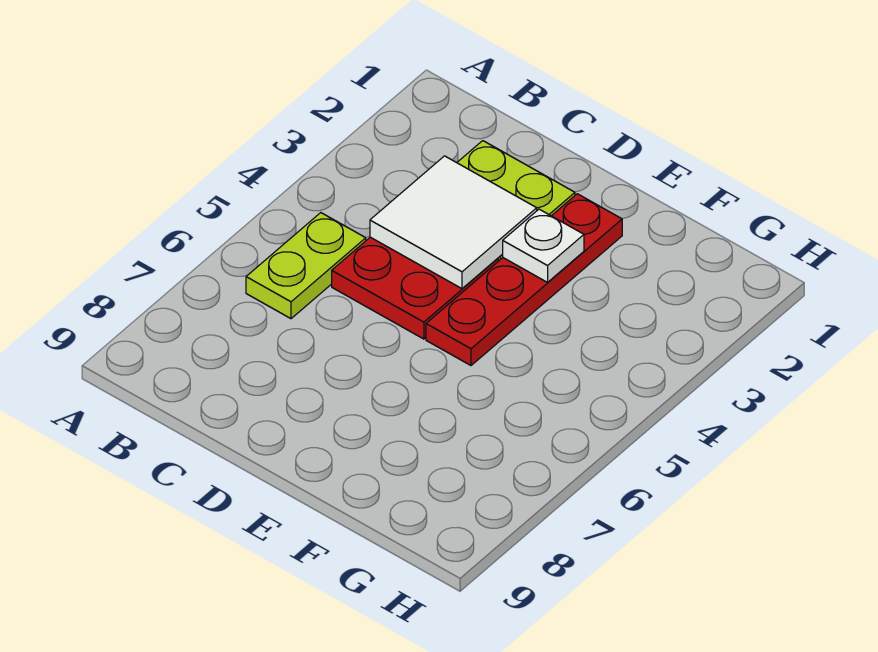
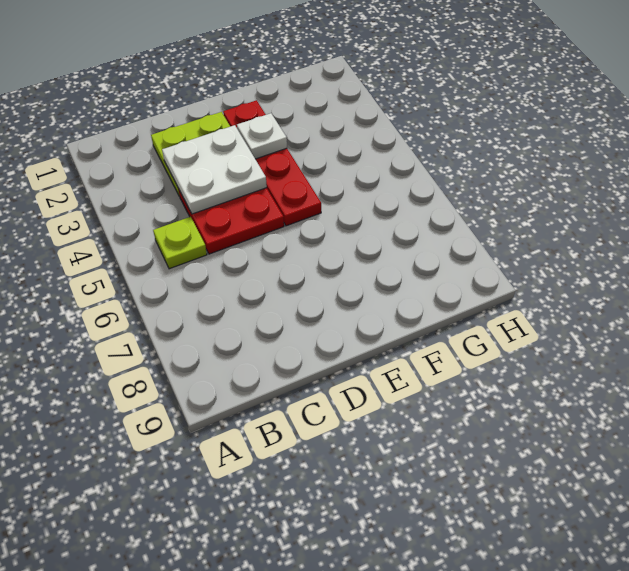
lime plate B5:B6 level 1 -> lime plate B5 level 1
white tile C3:D4 level 2 -> white plate C3:D4 level 2

